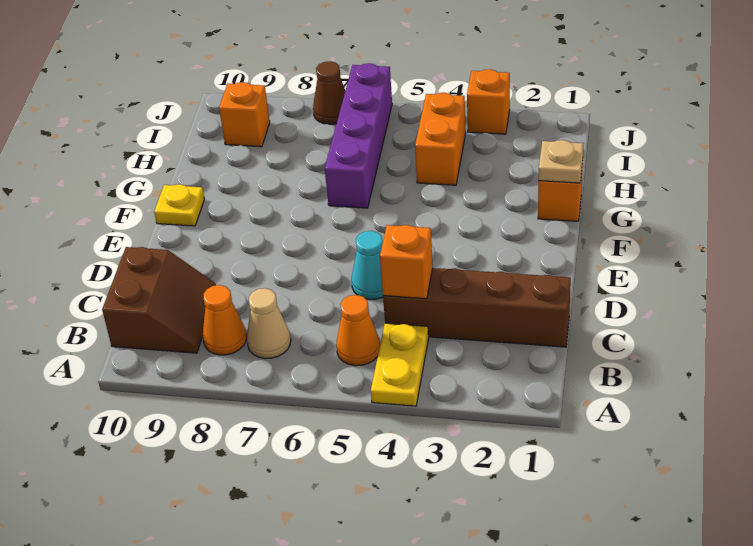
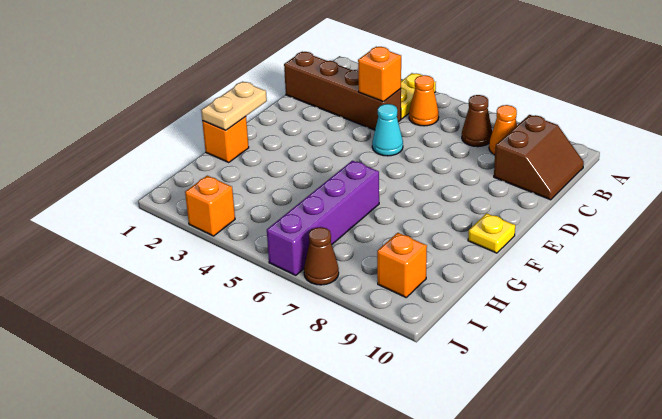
tan cone B7 level 1 -> brown cone B7 level 1
brown slope B9:C10 level 1 top 10 -> brown slope B9:C10 level 1 top 9
tan plate G1 level 2 -> tan plate F1:G1 level 2
orange brick H4:I4 level 1 -> none

